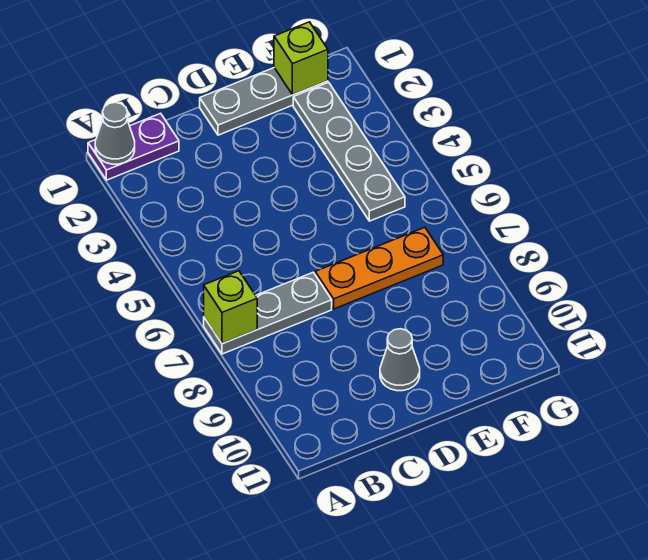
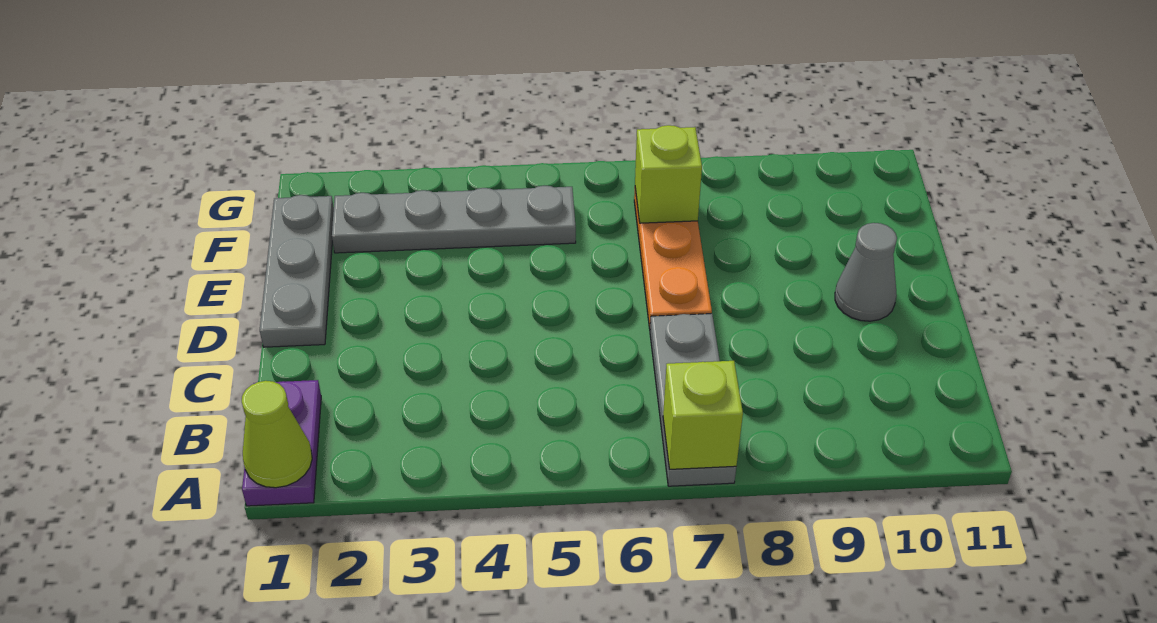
grey cone A1 level 2 -> lime cone A1 level 2
lime brick F1 level 2 -> lime brick F7 level 2

